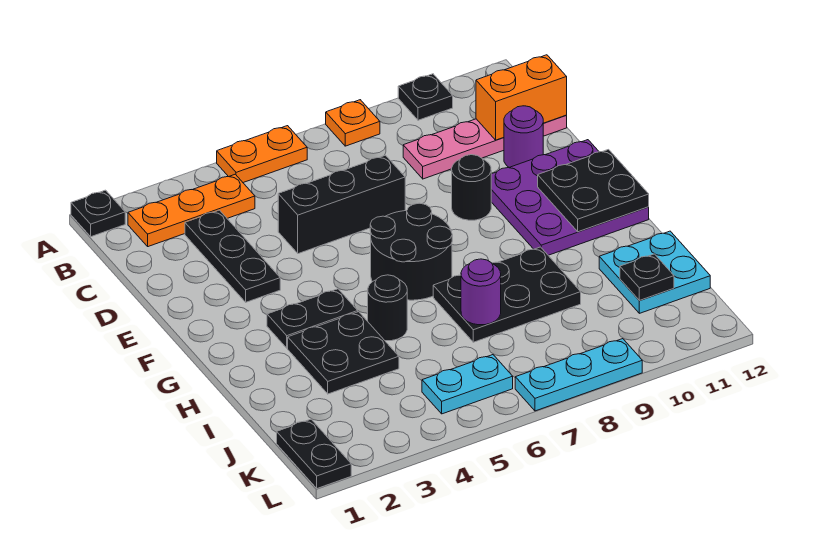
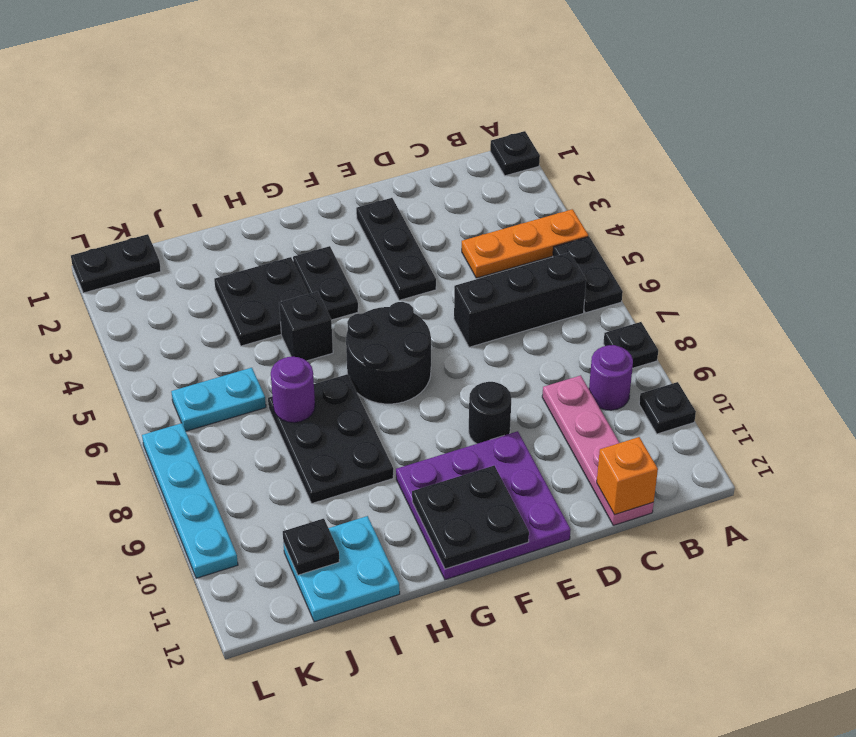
orange plate A5:A6 level 1 -> black plate A5:A6 level 1
orange plate A8 level 1 -> black plate A8 level 1
orange plate B2:B4 level 1 -> orange plate A4:C4 level 1
black plate C3:E3 level 1 -> black plate E2:E4 level 1
orange brick C11:C12 level 2 -> orange brick C12 level 2
black brick D5:D7 level 1 -> black brick B6:D6 level 1
purple round brick D11 level 1 -> purple round brick B9 level 1
black round brick H5 level 1 -> black brick H5 level 1
cyan plate K5:K6 level 1 -> cyan plate J6:K6 level 1
cyan plate L7:L9 level 1 -> cyan plate L7:L10 level 1

